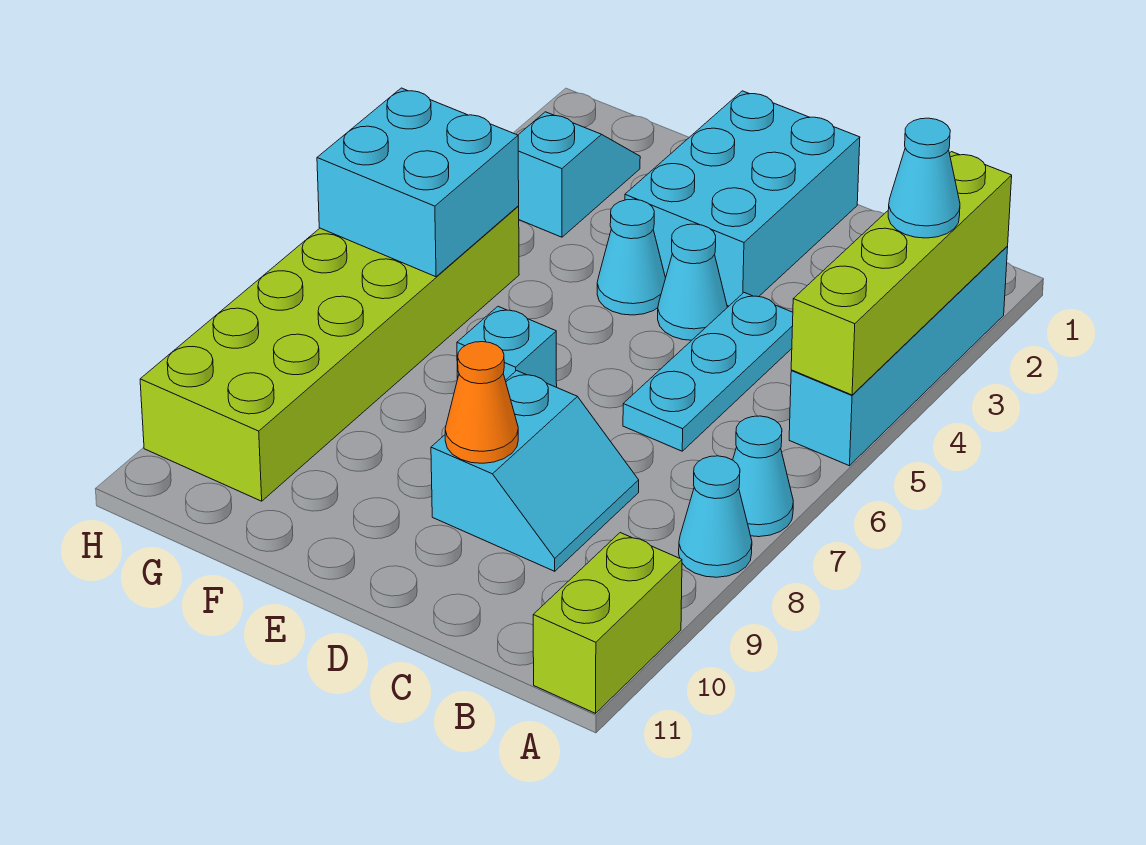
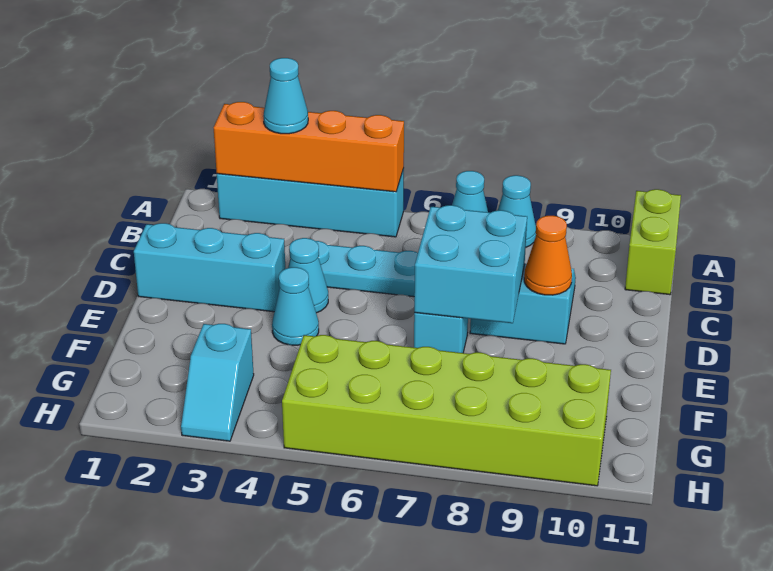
lime brick A2:A5 level 2 -> orange brick A2:A5 level 2
lime brick A10:A11 level 1 -> lime brick A11:B11 level 1
cyan brick D1:E3 level 1 -> cyan brick D1:D3 level 1
cyan slope G2:G3 level 1 top 3 -> cyan slope G3:H3 level 1 top G
cyan brick G5:H6 level 2 -> cyan brick D7:E8 level 2

